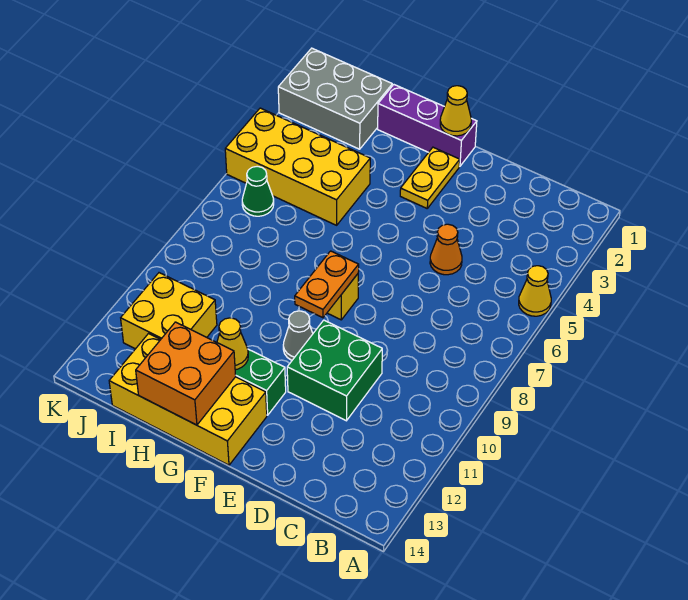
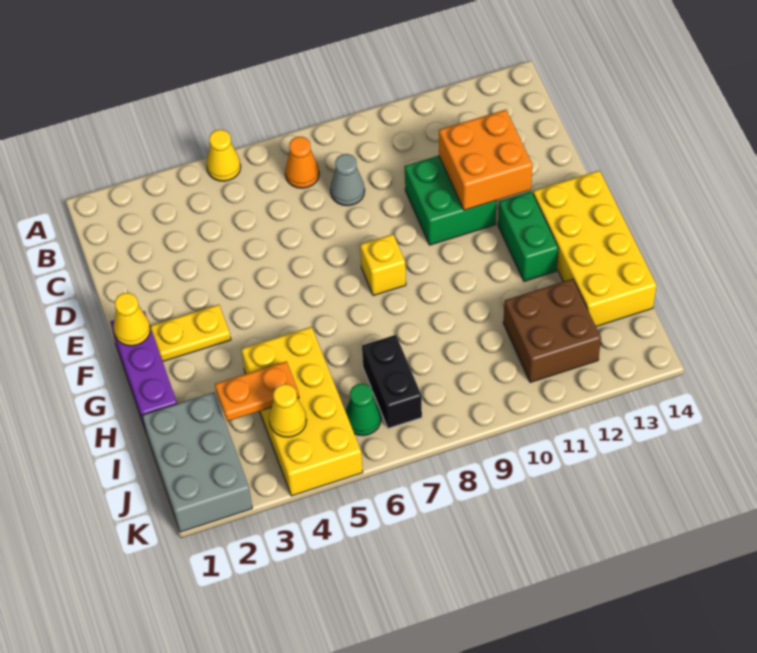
orange cone D5 level 1 -> orange cone B7 level 1
orange plate F8:F9 level 2 -> orange plate I3:I4 level 2
grey cone F10 level 1 -> grey cone C8 level 1
yellow cone G12 level 2 -> yellow cone J4 level 2
orange brick G13:H14 level 2 -> orange brick D11:E12 level 2
none -> black brick I7:J7 level 1
yellow brick I11:J12 level 1 -> brown brick I11:J12 level 1

